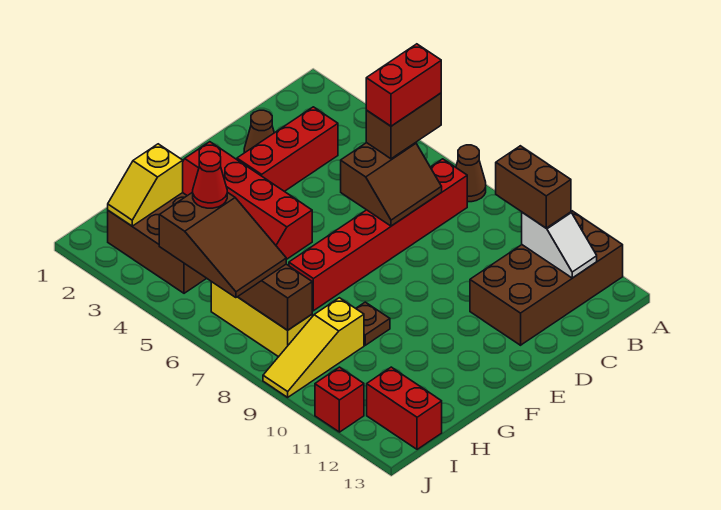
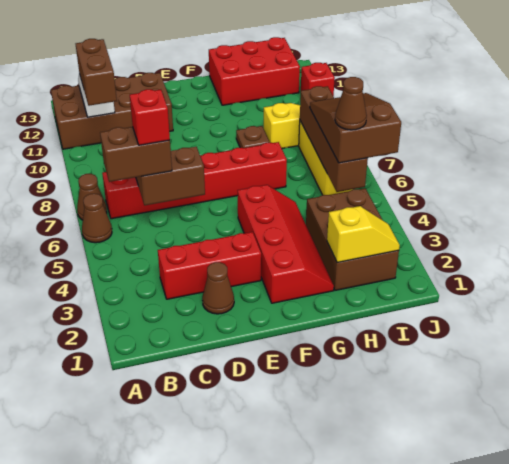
none -> brown cone A6 level 1
red brick B6:C6 level 4 -> red brick C6 level 4
red cone I5 level 4 -> brown cone I5 level 4
red brick I12:I13 level 1 -> red brick G12:I13 level 1

